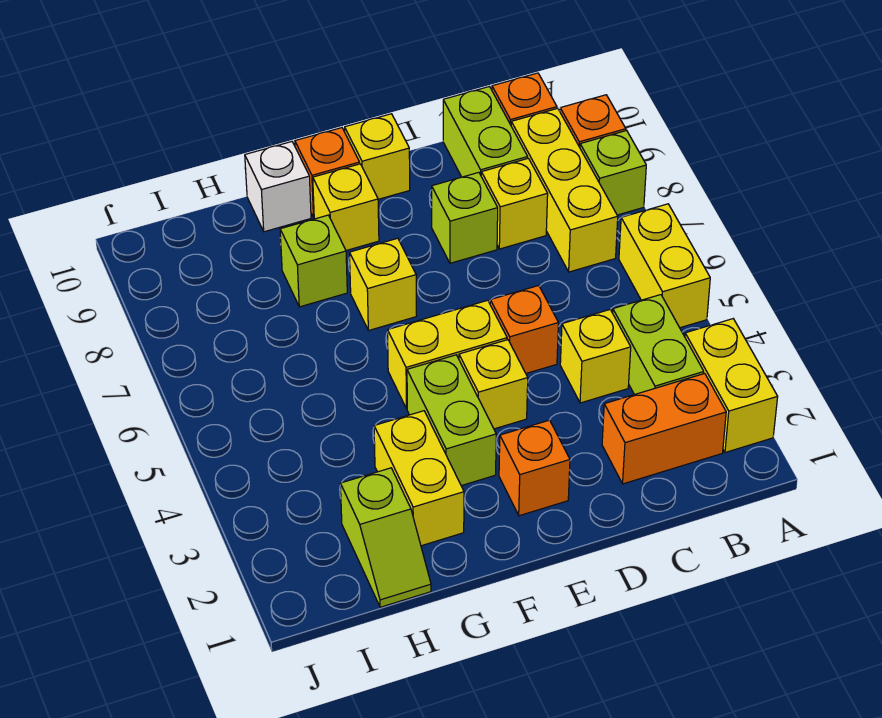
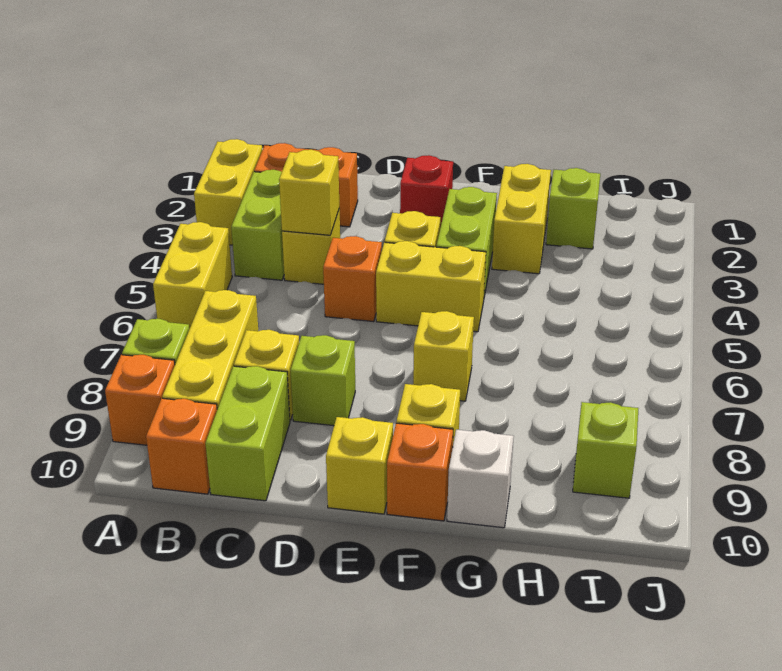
none -> yellow brick C4 level 2
orange brick E2 level 1 -> red brick E2 level 1
lime brick G8 level 1 -> lime brick I9 level 1

